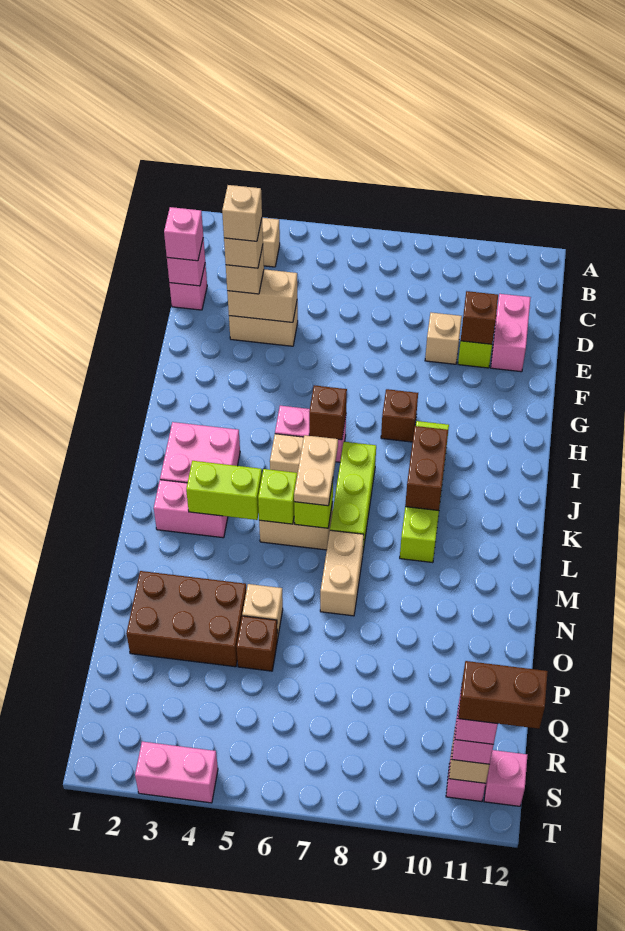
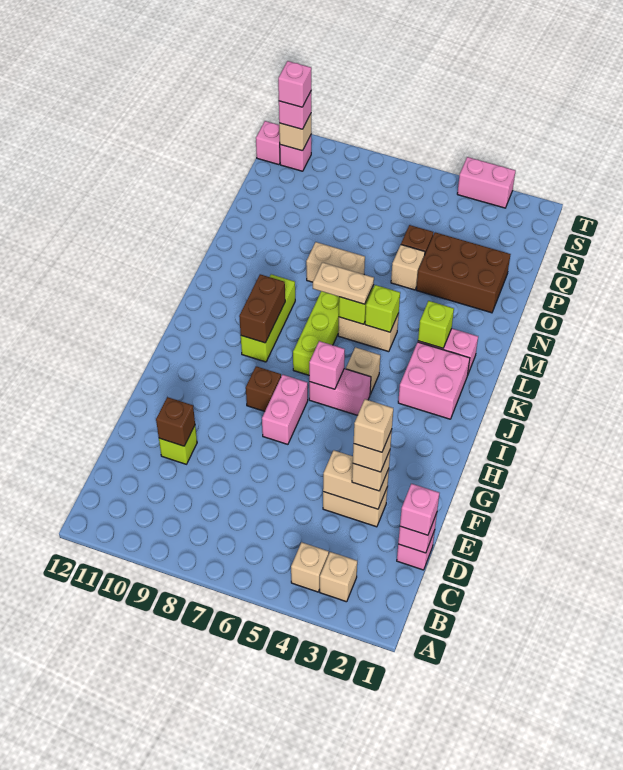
pink brick D11:E11 level 1 -> pink brick G7:H7 level 1
tan brick E9 level 1 -> tan brick B4 level 1
brown brick I6 level 2 -> pink brick I6 level 2
lime brick I9:L9 level 1 -> lime brick J9:L9 level 1
tan plate K6:L6 level 3 -> tan plate L6:L7 level 3
lime brick L3:L4 level 2 -> lime brick L3 level 2
tan brick M7:N7 level 1 -> tan brick N7:N8 level 1
brown brick S11:S12 level 5 -> none

